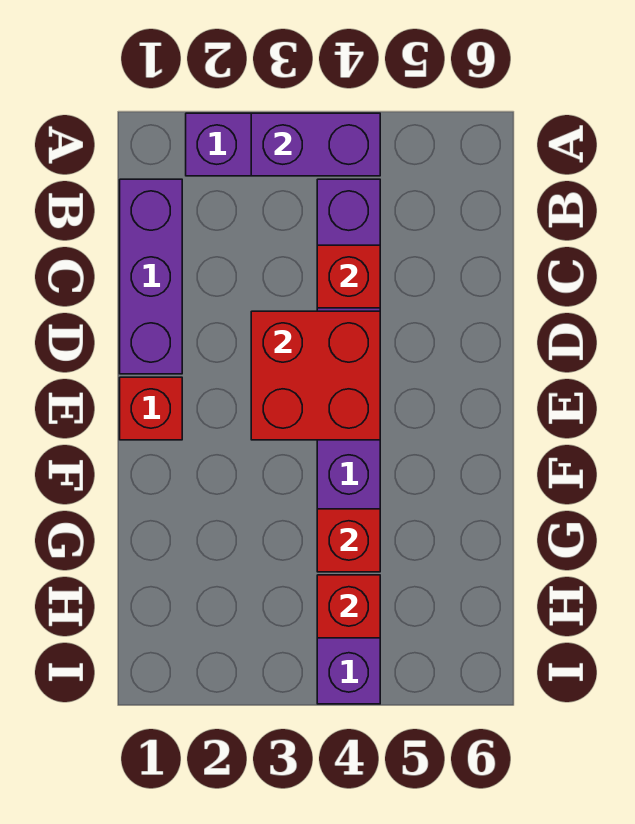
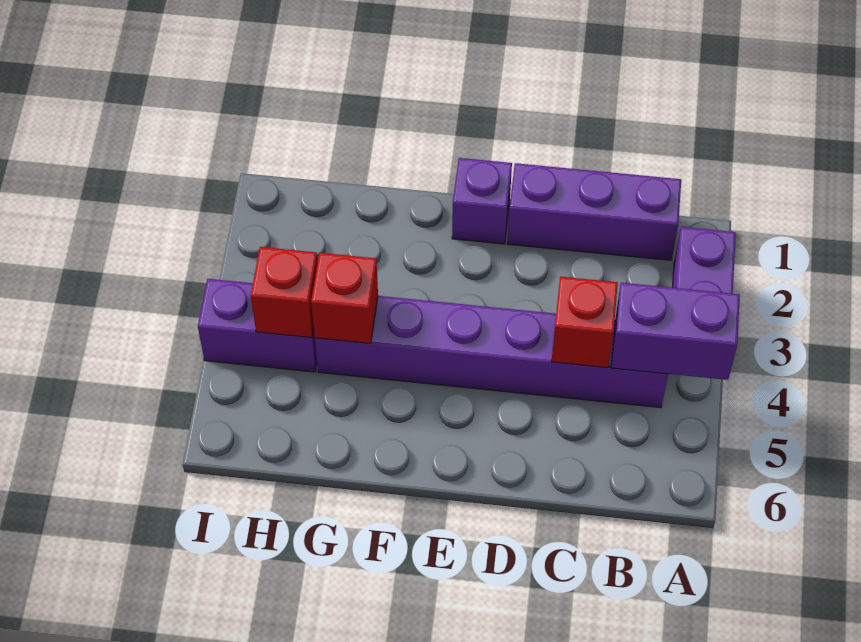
purple brick A3:A4 level 2 -> purple brick A4:B4 level 2
red brick D3:E4 level 2 -> none
red brick E1 level 1 -> purple brick E1 level 1

